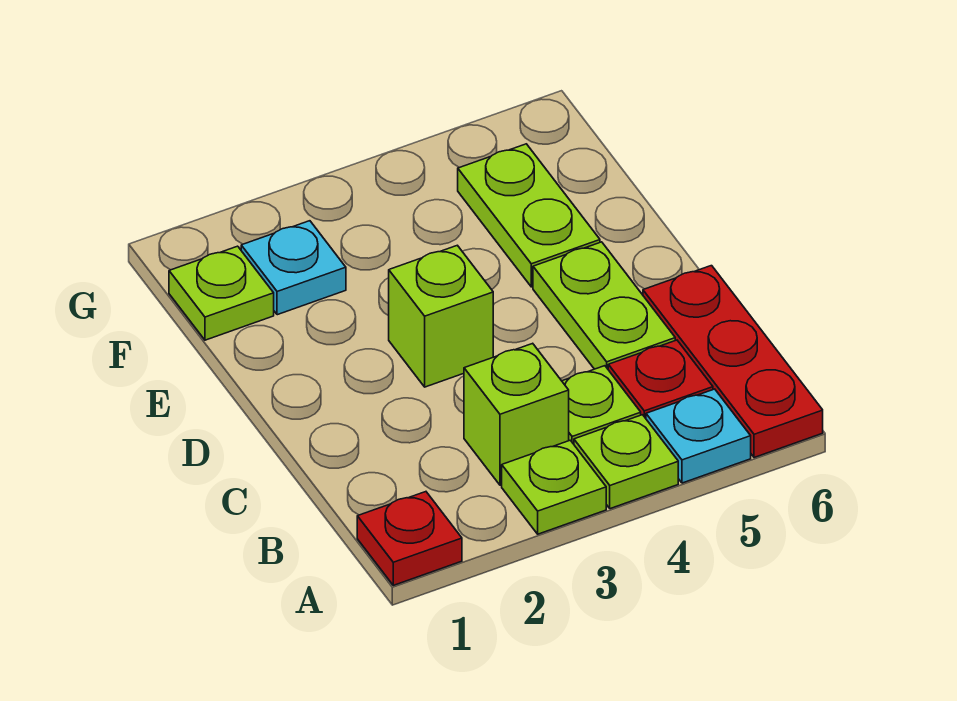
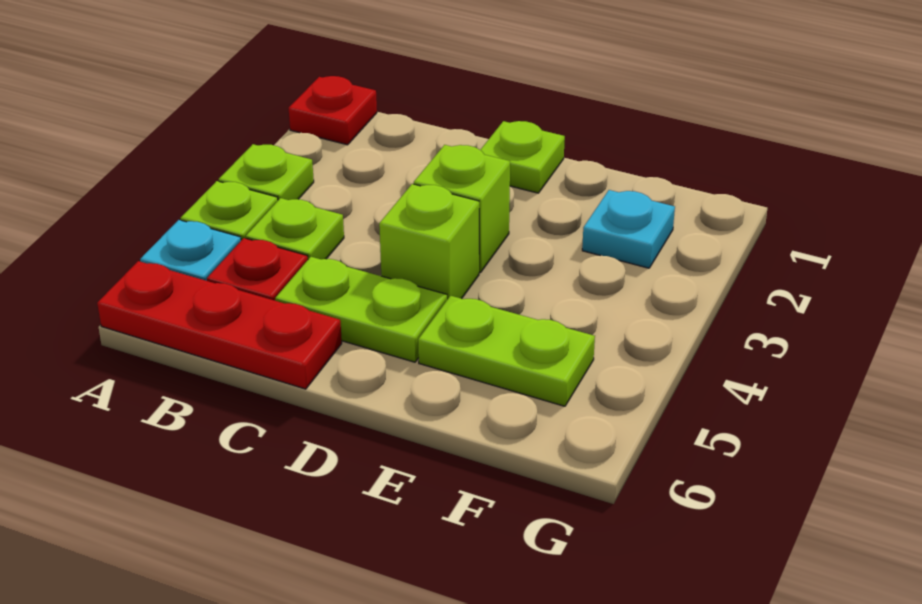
lime brick B3 level 1 -> lime brick D4 level 1
lime plate F1 level 1 -> lime plate D1 level 1

